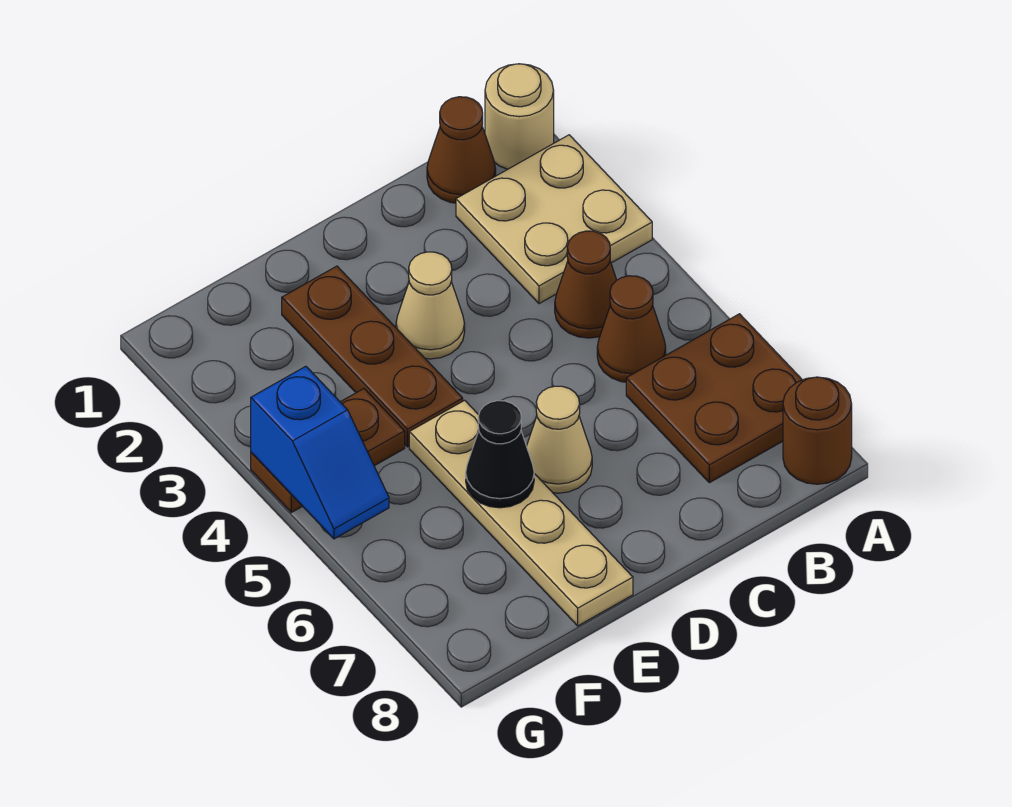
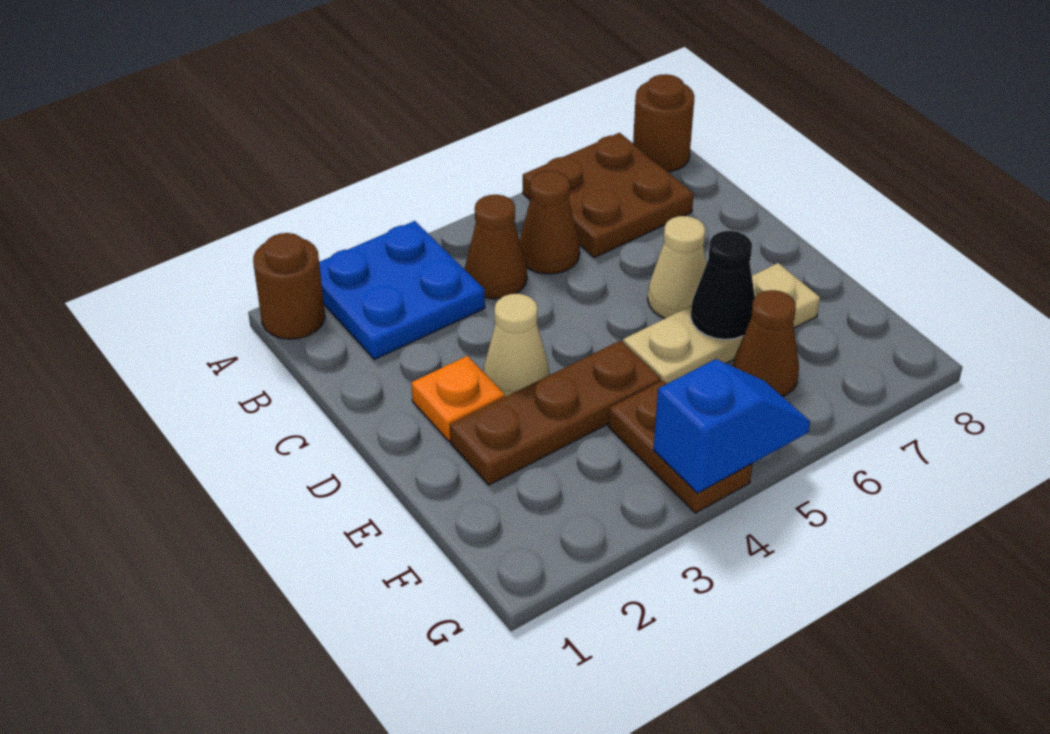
tan round brick A1 level 1 -> brown round brick A1 level 1
tan plate A2:B3 level 1 -> blue plate A2:B3 level 1
brown cone B1 level 1 -> brown cone F6 level 1
none -> orange plate D2 level 1
tan plate E5:E8 level 1 -> tan plate E5:E7 level 1

